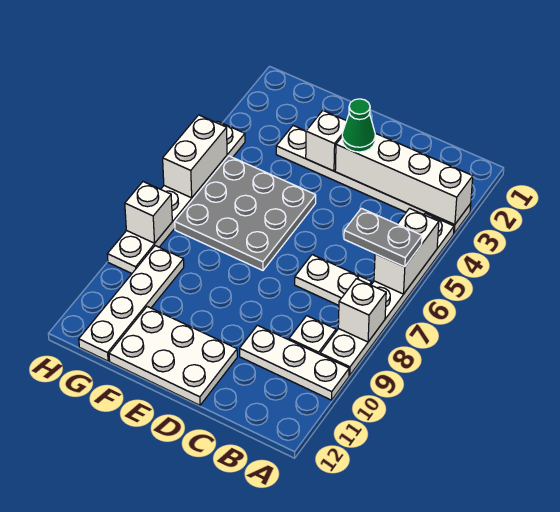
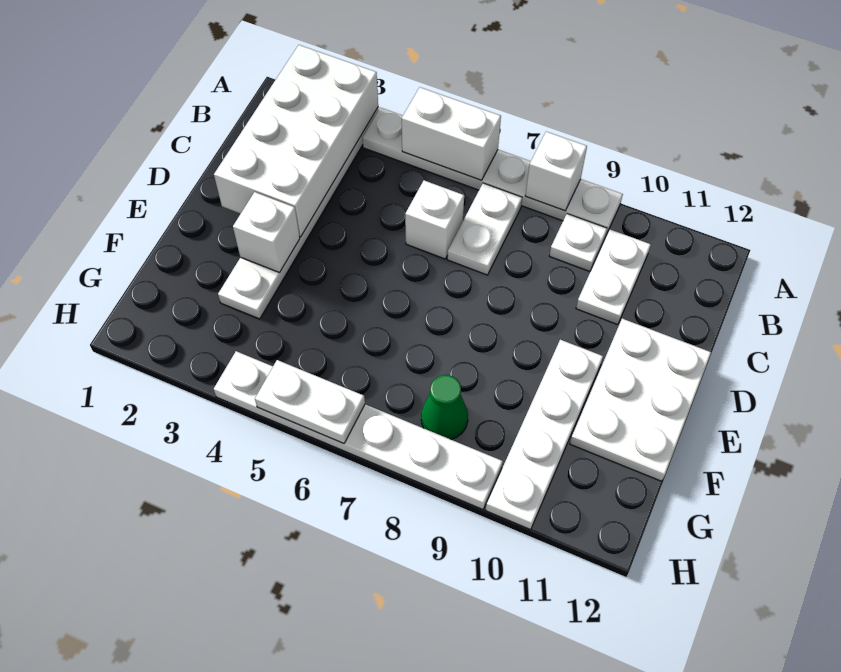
white brick A3:D3 level 2 -> white brick A2:D3 level 2
grey plate A6:B6 level 3 -> none
white plate A10:C10 level 1 -> white plate B10:C10 level 1
green cone D3 level 3 -> green cone G8 level 1
grey plate E5:G7 level 1 -> none
white plate G9:G12 level 1 -> white plate E10:H10 level 1
white brick H5:H6 level 2 -> white plate H5:H6 level 2
white brick H8 level 2 -> white brick C6 level 1

